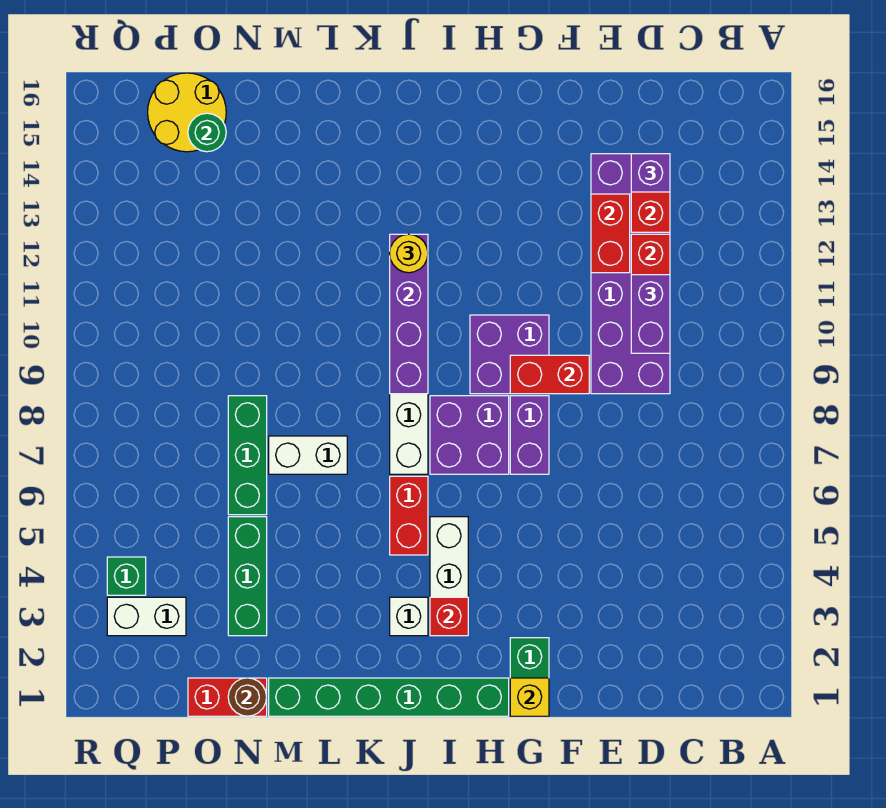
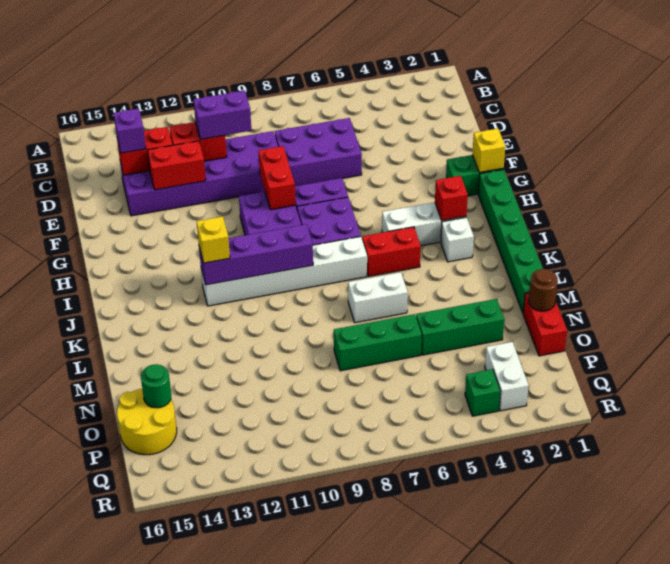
none -> purple brick D6:E8 level 1
yellow round brick J12 level 3 -> yellow brick J12 level 3
white brick L7:M7 level 1 -> white brick L6:L7 level 1

